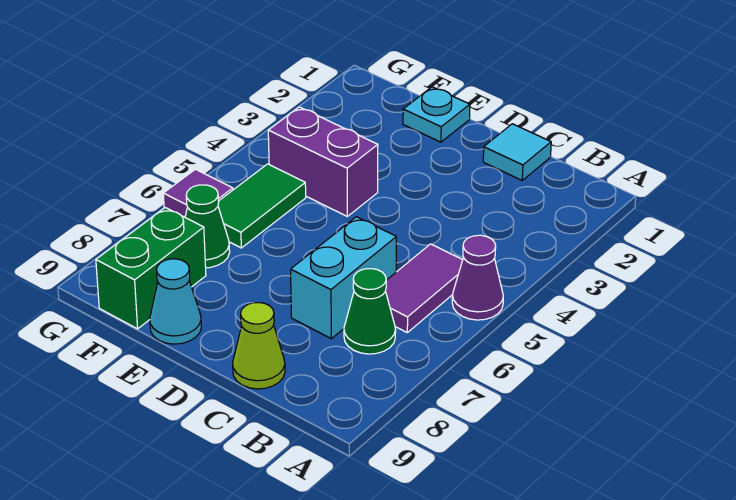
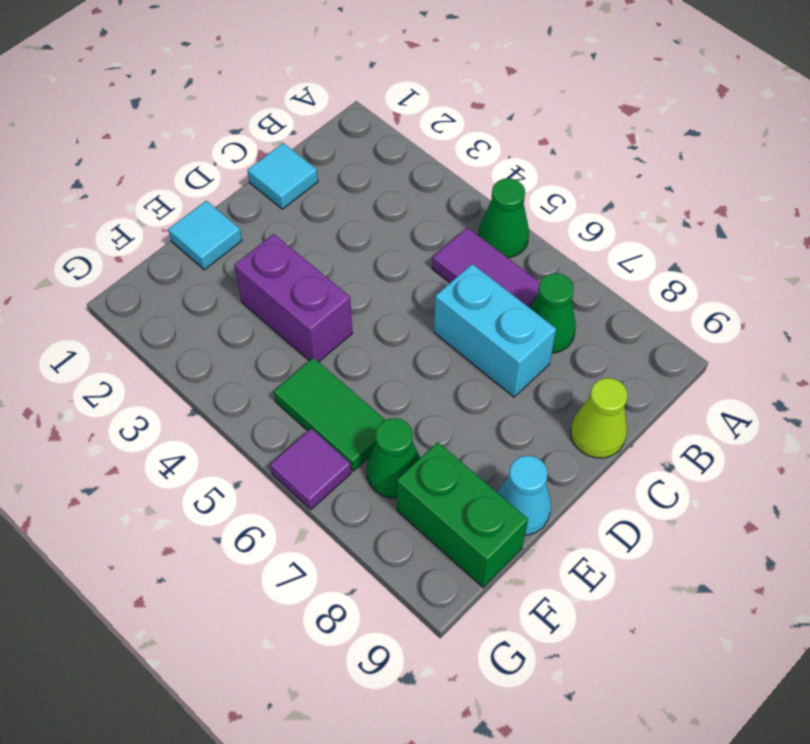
purple cone A5 level 1 -> green cone A5 level 1
cyan plate E1 level 1 -> cyan tile E1 level 1
purple brick E4:F4 level 1 -> purple brick E3:E4 level 1

